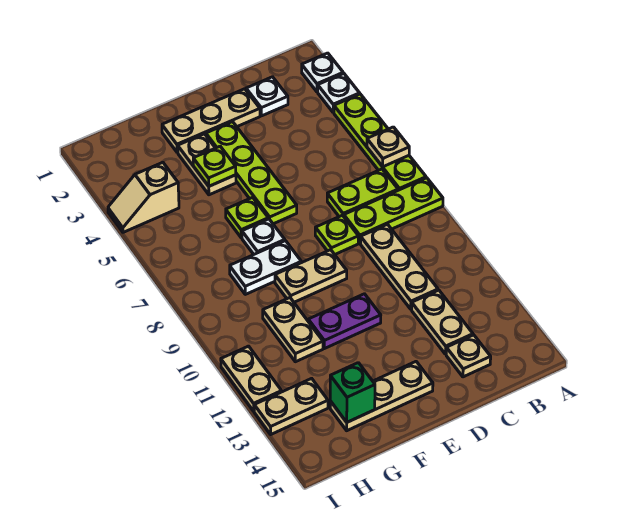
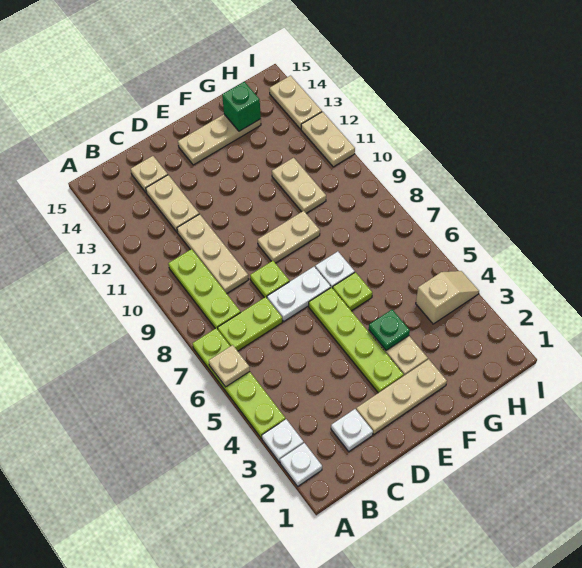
lime plate A8:C8 level 1 -> lime plate B8:B10 level 1
purple plate E11:F11 level 1 -> none
lime plate F4 level 2 -> green plate F4 level 2
white plate F8:G8 level 1 -> white plate D7:E7 level 1
tan plate H13:I13 level 1 -> tan plate I13:I14 level 1

